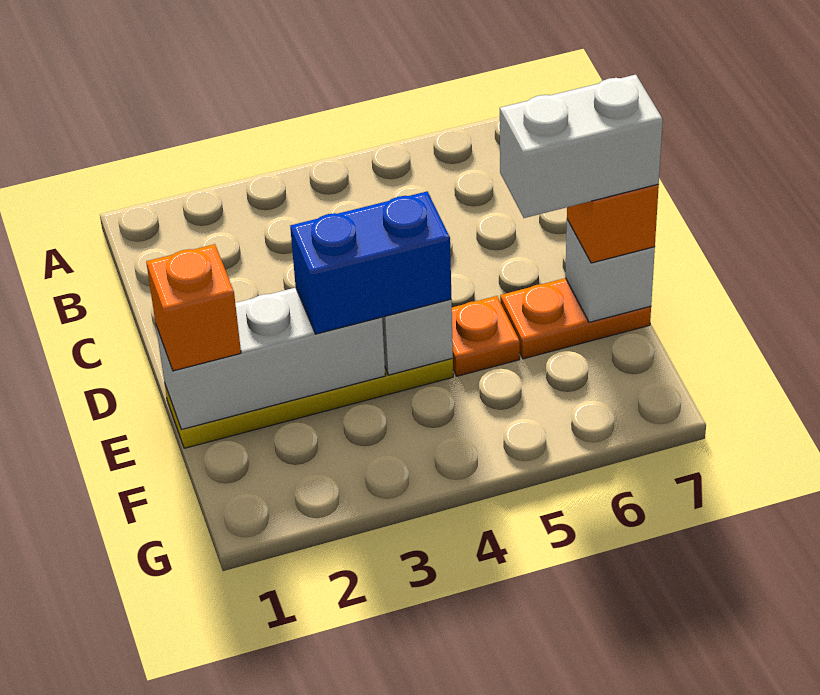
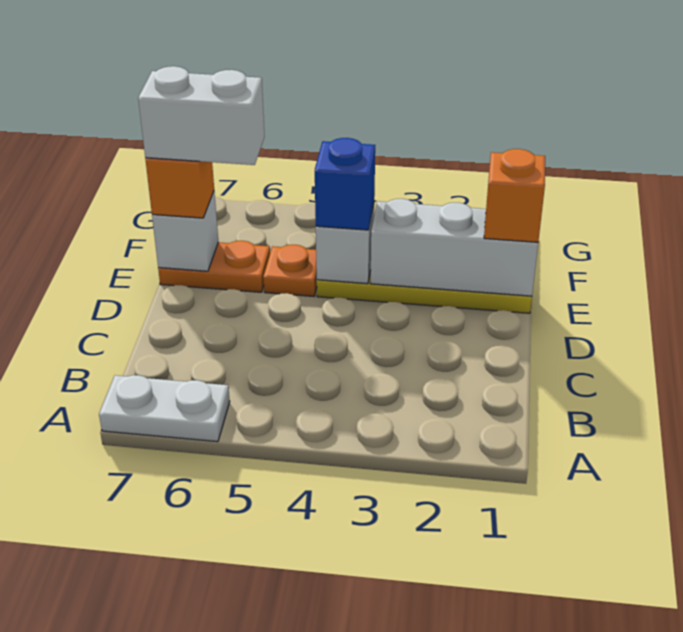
none -> white plate A6:A7 level 1
blue brick E3:E4 level 3 -> blue brick E4 level 3

